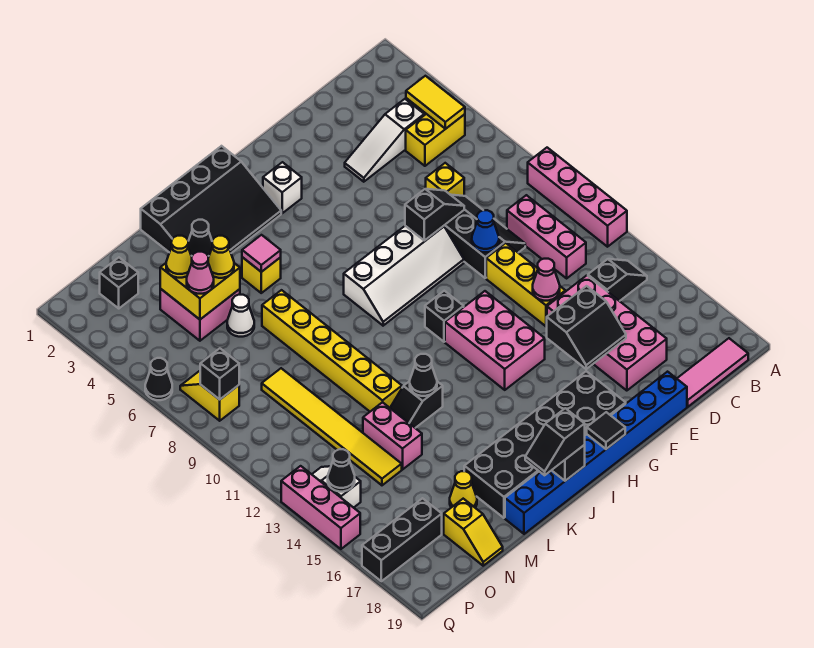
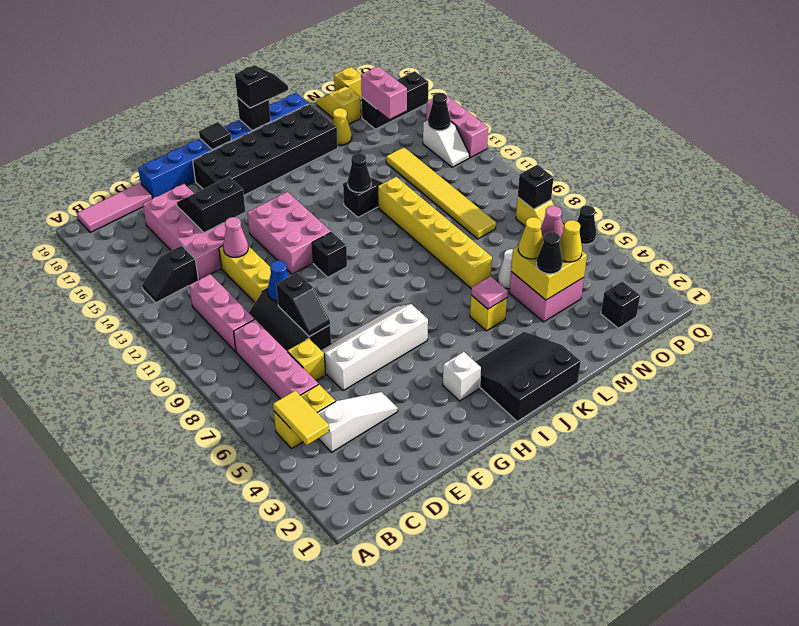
pink brick A9:A12 level 1 -> pink brick C6:C9 level 1
black slope E8:F8 level 2 top F -> black slope E8:E9 level 2 top 9
white slope F8:I9 level 1 top 8 -> white slope E6:H7 level 1 top 6
black slope I1:L3 level 1 top 1 -> black slope I1:K3 level 1 top 1
pink brick M13:M14 level 1 -> pink brick O16:O17 level 2
none -> yellow brick O19 level 1

